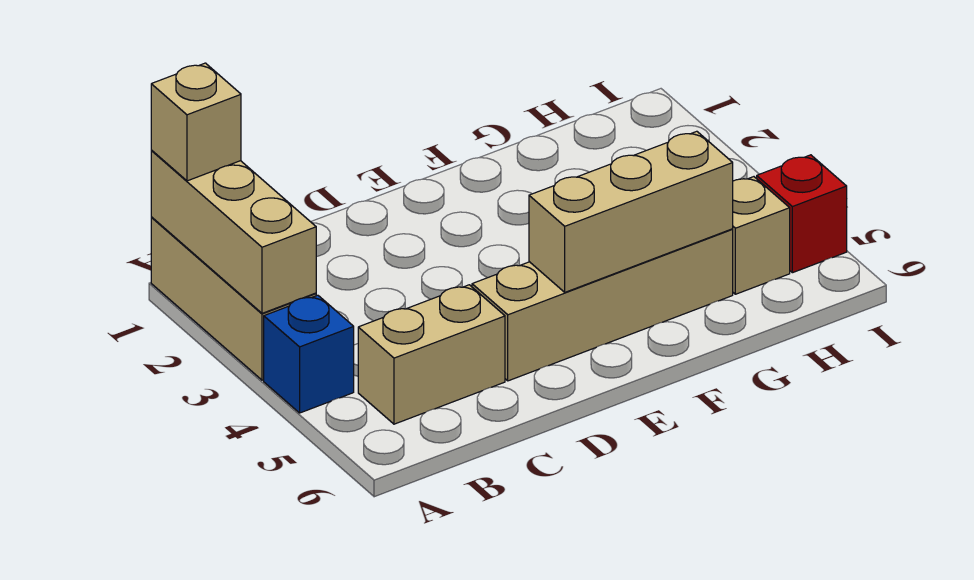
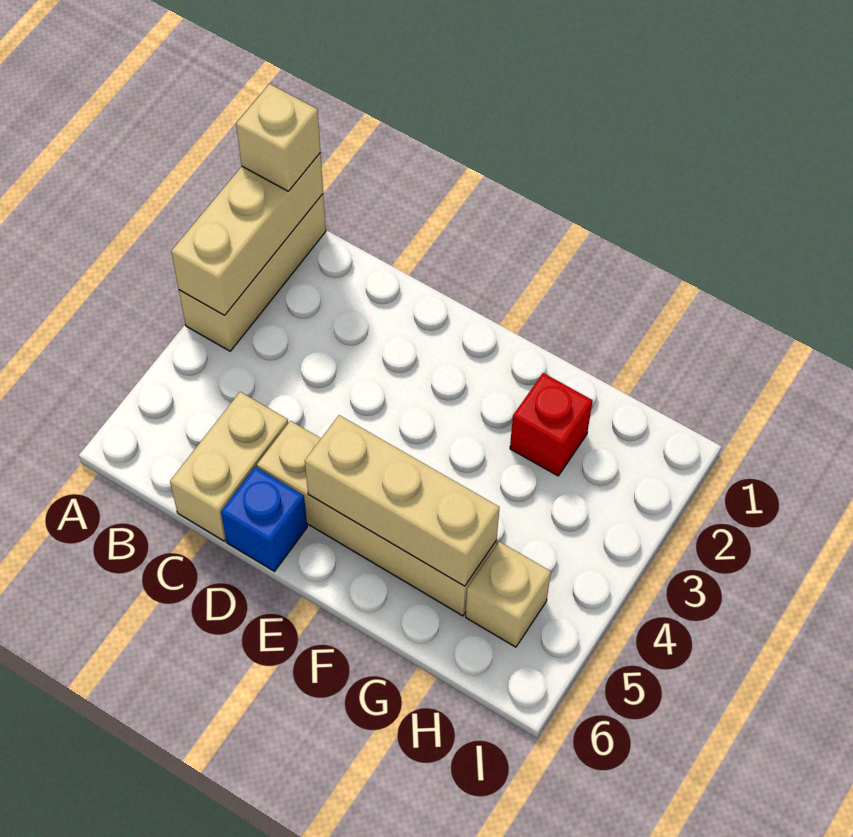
blue brick A4 level 1 -> blue brick D6 level 1
tan brick B5:C5 level 1 -> tan brick C5:C6 level 1
red brick I5 level 1 -> red brick G2 level 1

